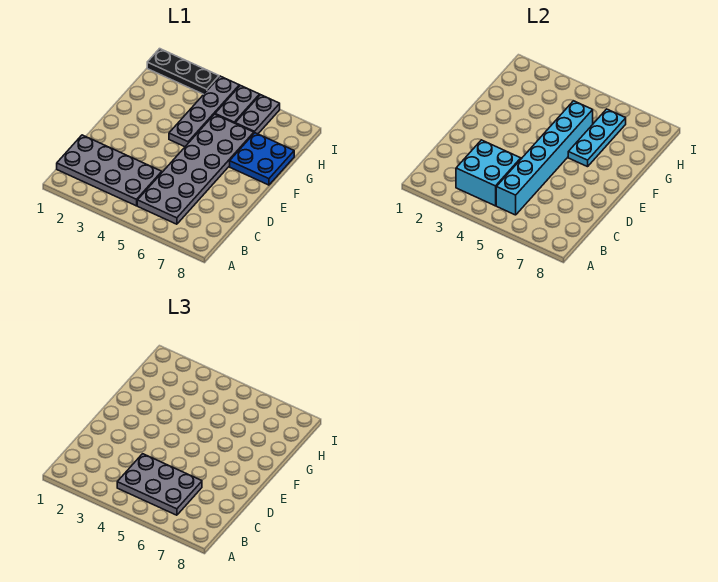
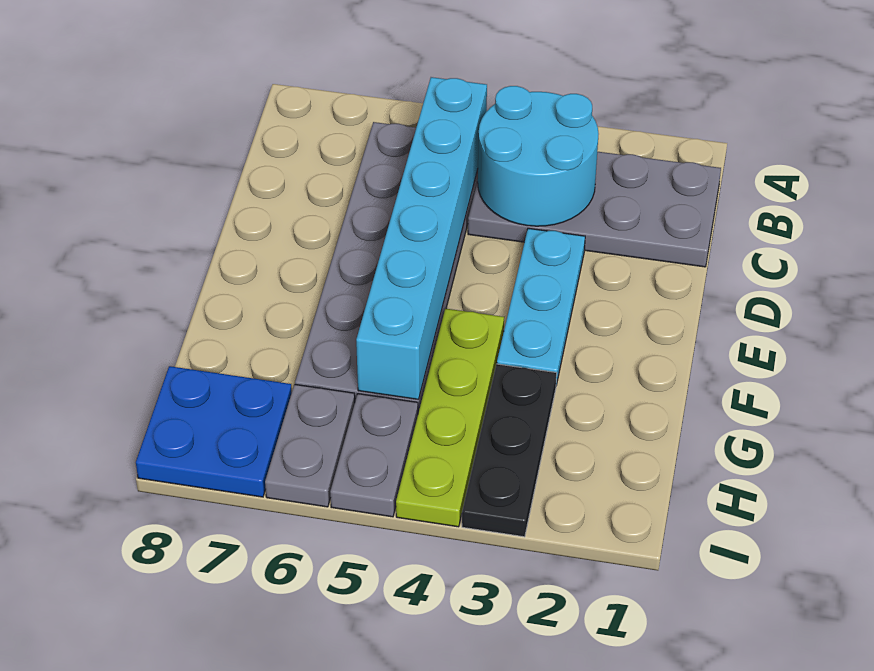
cyan brick B3:C4 level 2 -> cyan round brick B3:C4 level 2
grey plate B4:C6 level 3 -> none
grey plate F4:I4 level 1 -> lime plate F4:I4 level 1
cyan plate F6:H6 level 2 -> cyan plate D3:F3 level 1
blue plate F7:G8 level 1 -> blue plate H7:I8 level 1
black plate I1:I3 level 1 -> black plate G3:I3 level 1

